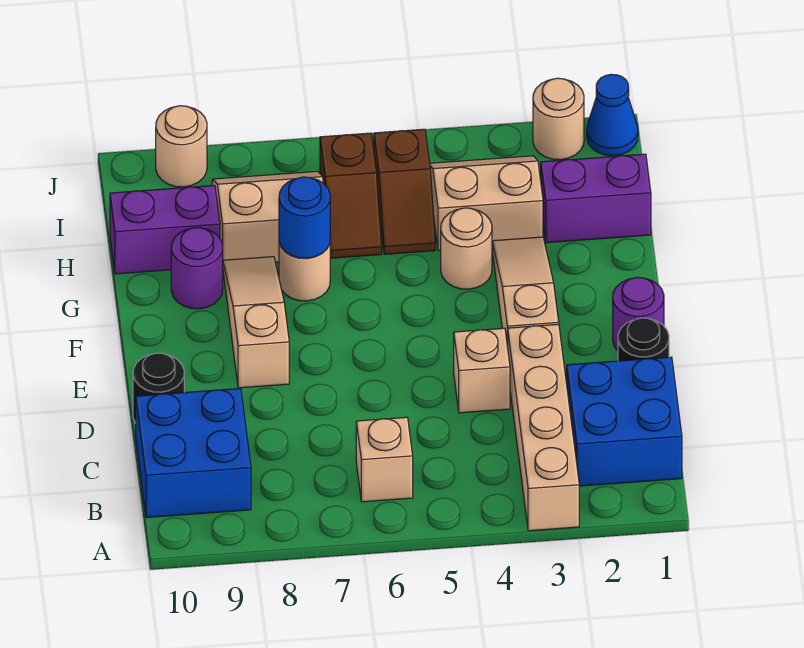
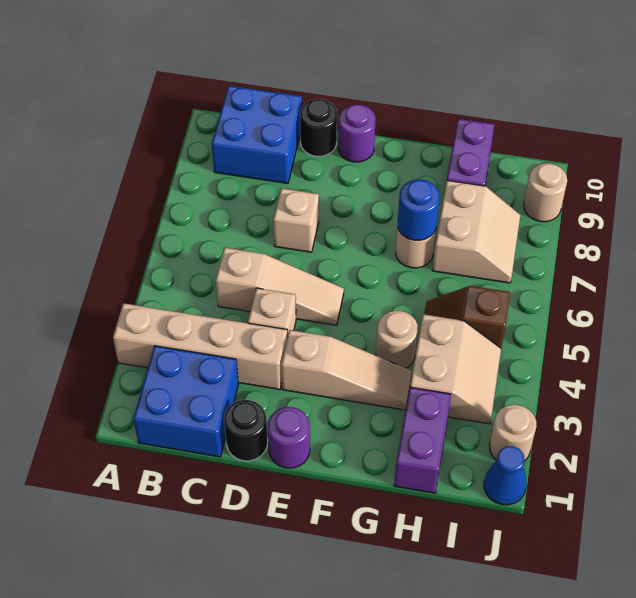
tan brick B6 level 1 -> tan brick D7 level 1
tan slope E8:G8 level 1 top E -> tan slope C5:E5 level 1 top C
purple round brick G9 level 1 -> purple round brick E10 level 1
brown slope H6:I6 level 1 top I -> none

